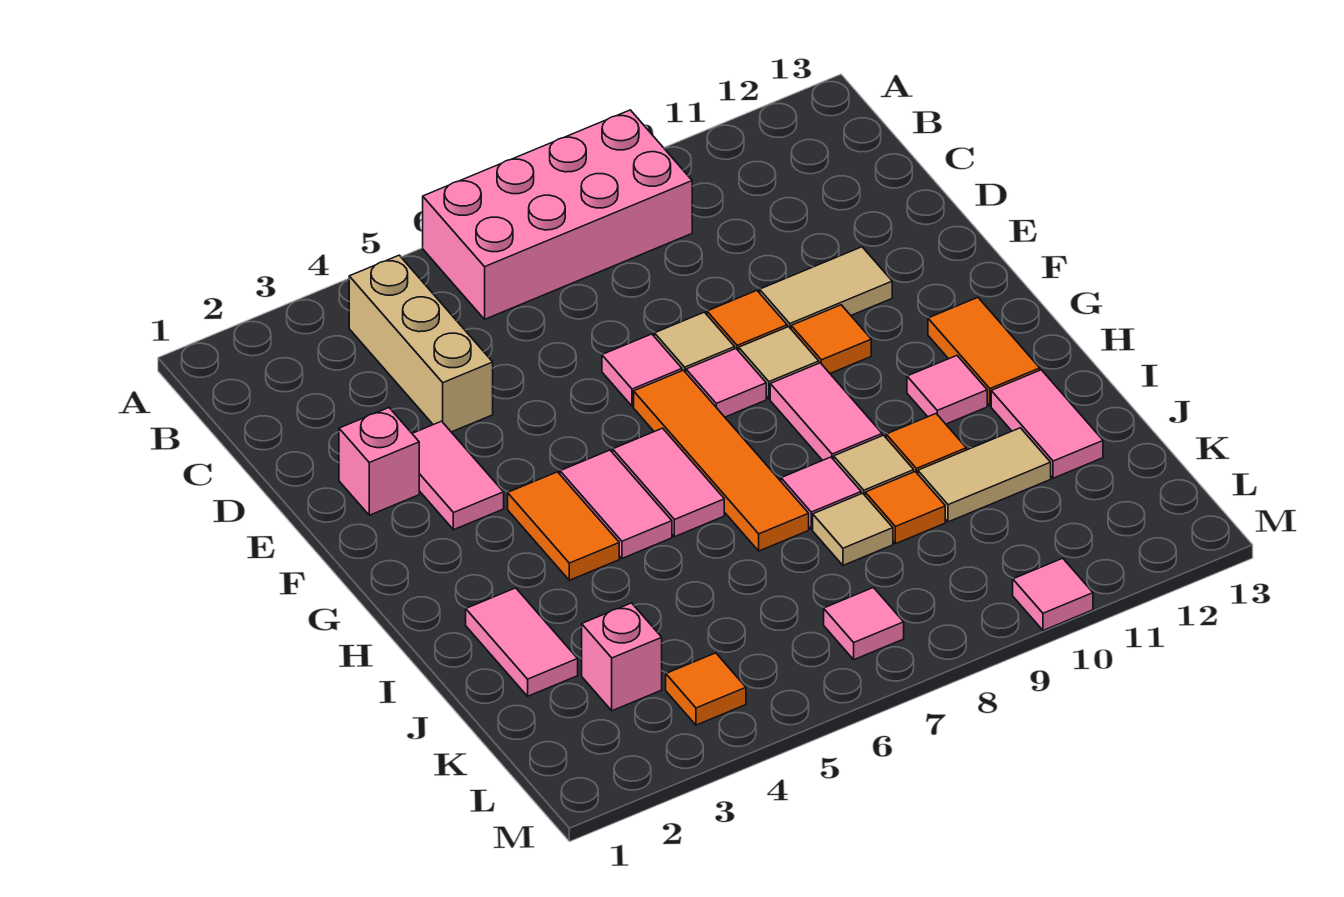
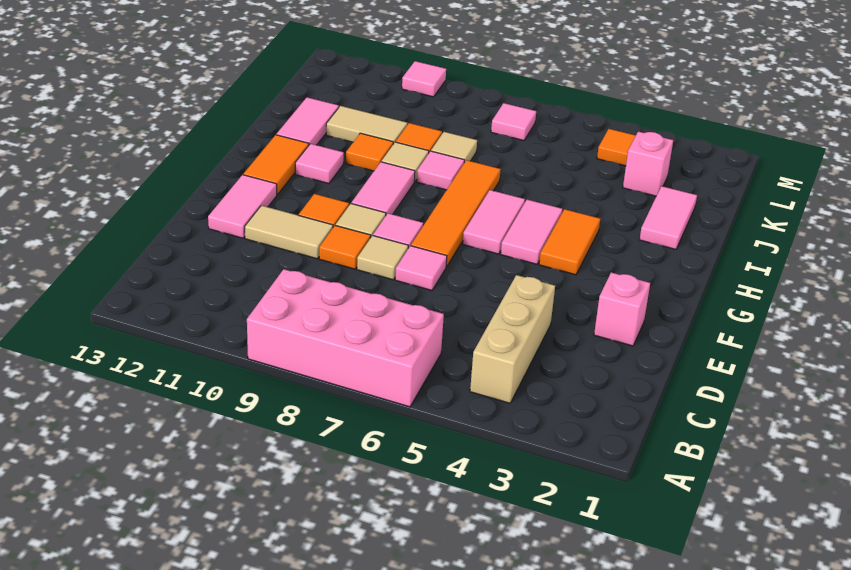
pink tile E3:F3 level 1 -> pink tile E12:F12 level 1

